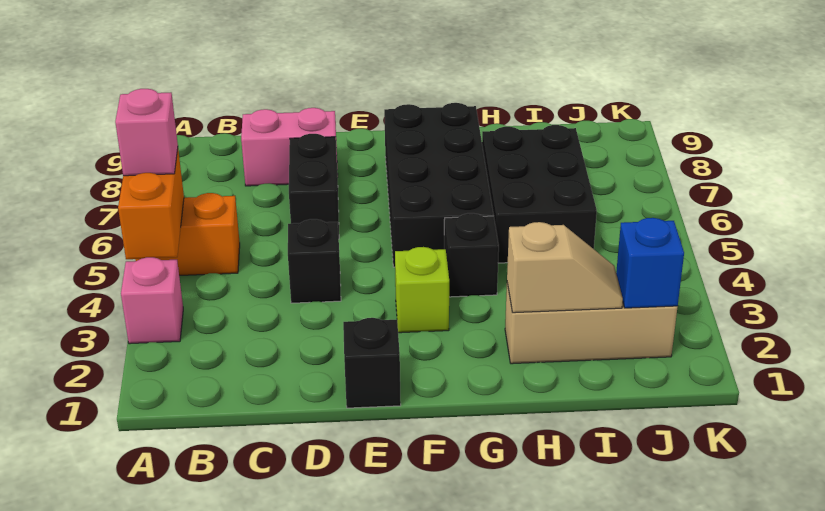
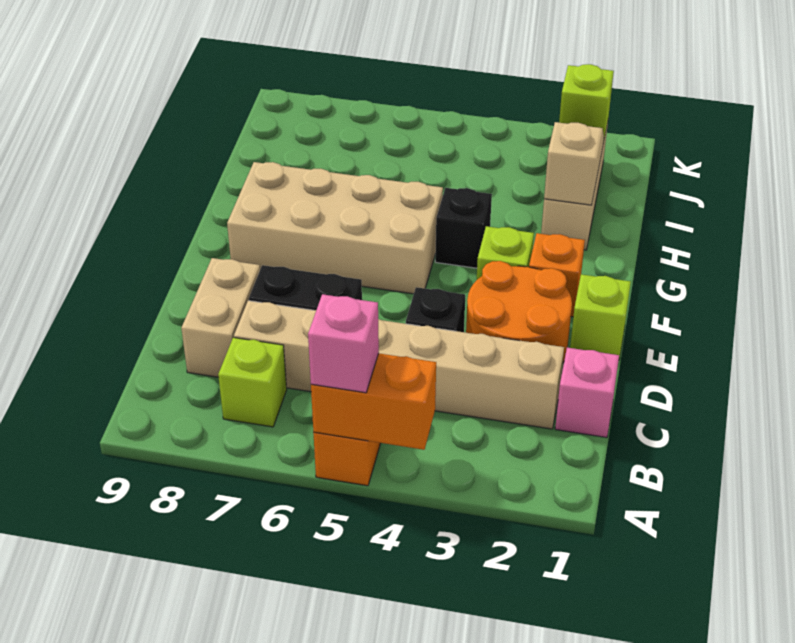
pink brick A3 level 1 -> pink brick C1 level 1
none -> lime brick B7 level 1
none -> tan brick C2:C7 level 1
pink brick C8:D8 level 1 -> tan brick C8:D8 level 1
none -> orange round brick D2:E3 level 1
black brick E1 level 1 -> lime brick E1 level 1
none -> orange brick F2 level 1
black brick F5:G8 level 1 -> tan brick F5:G8 level 1
black brick H5:I7 level 1 -> none
blue brick J2 level 2 -> lime brick J2 level 2

